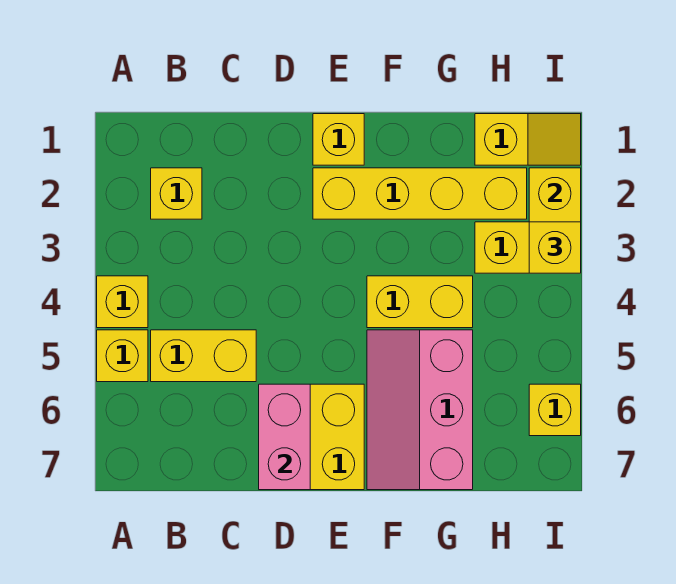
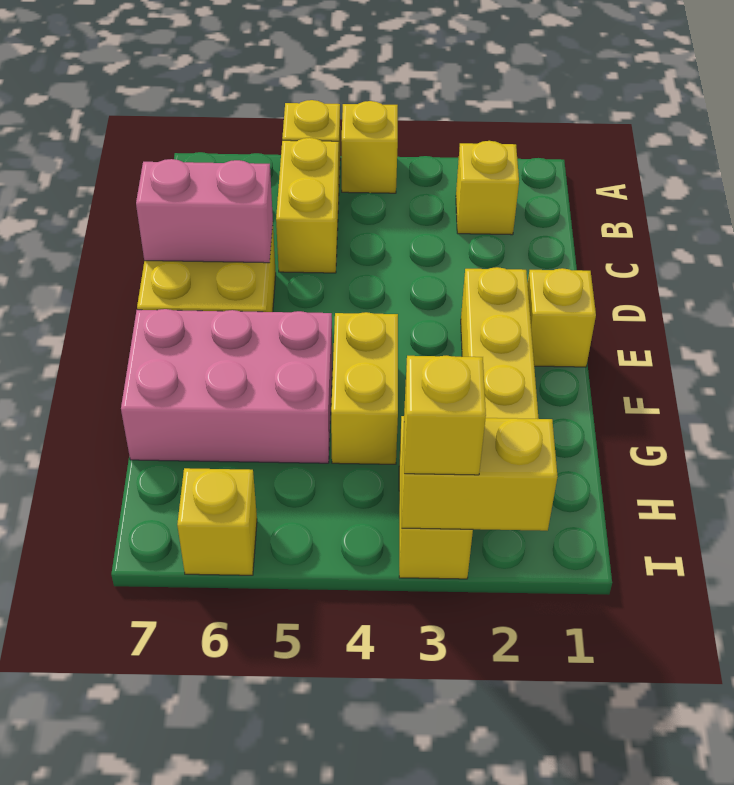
pink slope F5:G7 level 1 top G -> pink brick F5:G7 level 1
yellow slope H1:I1 level 1 top H -> none

